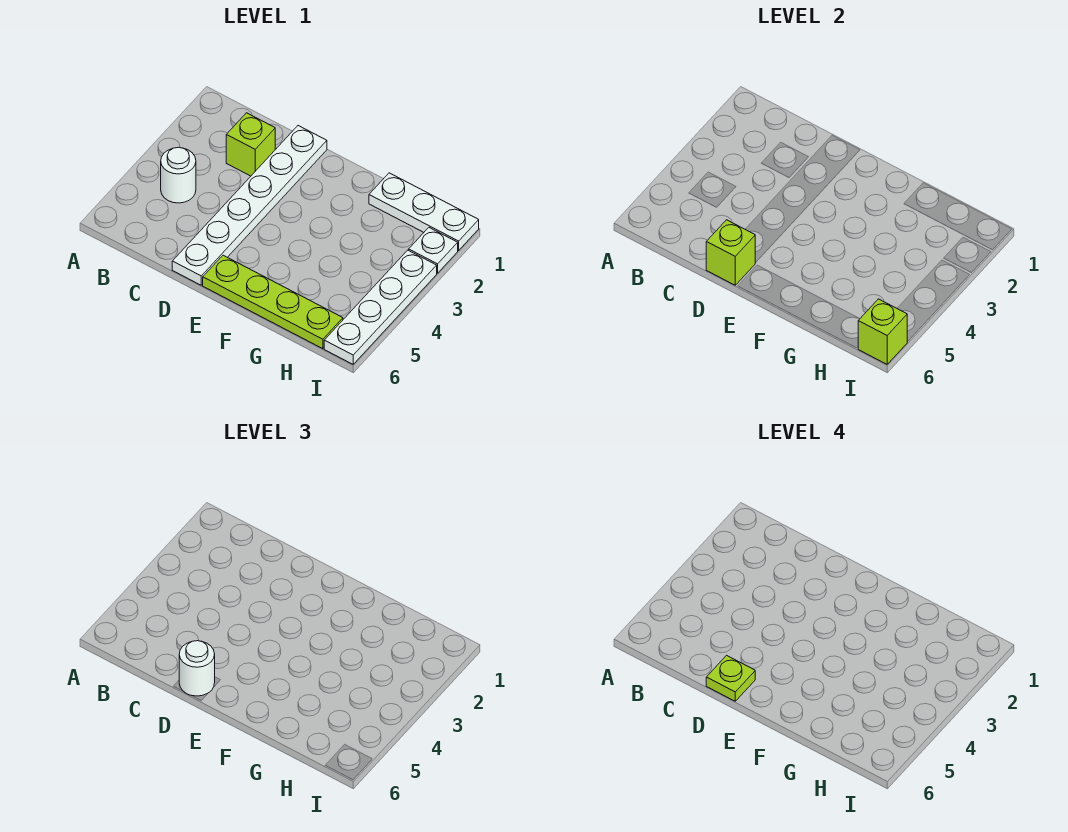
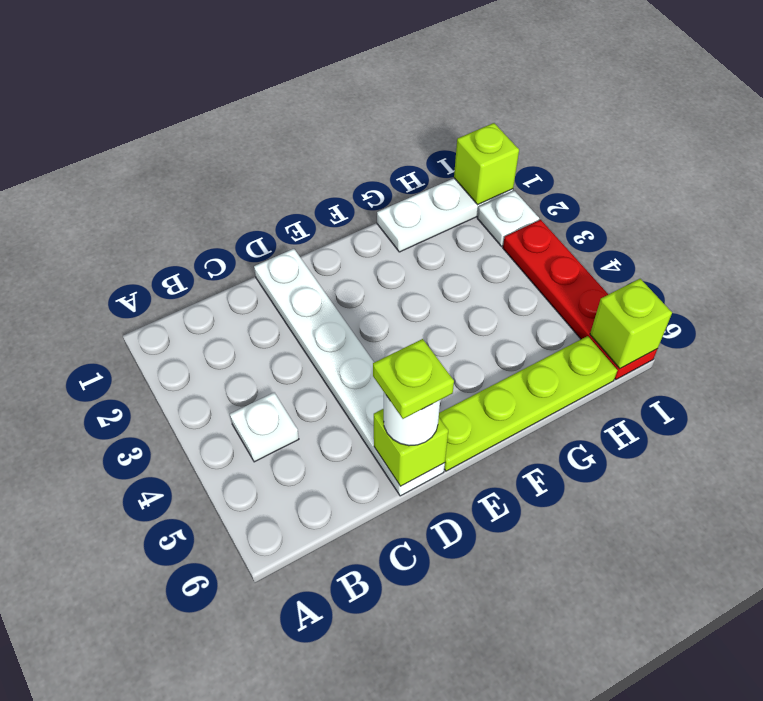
white round brick B4 level 1 -> white plate B4 level 1
lime brick C2 level 1 -> lime brick I1 level 2
white plate I3:I6 level 1 -> red plate I3:I6 level 1

